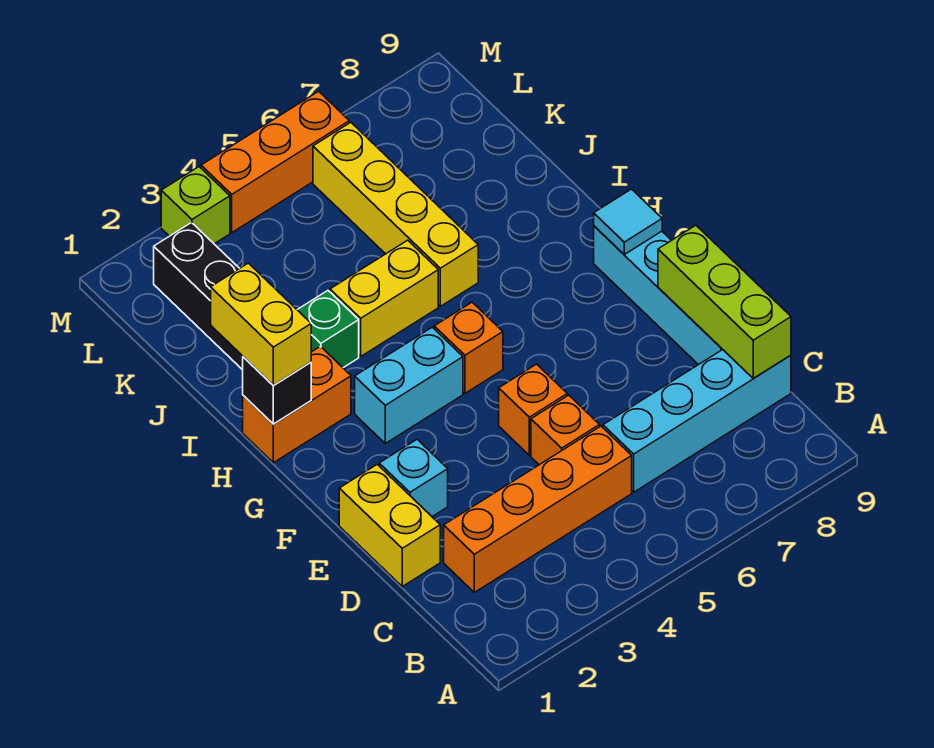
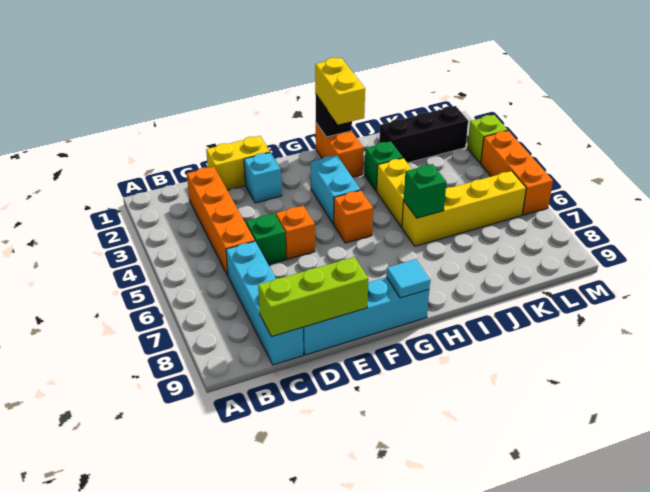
orange brick D5 level 1 -> green brick D5 level 1
yellow brick H1:I1 level 3 -> yellow brick H1:H2 level 3
none -> green brick I6 level 2

